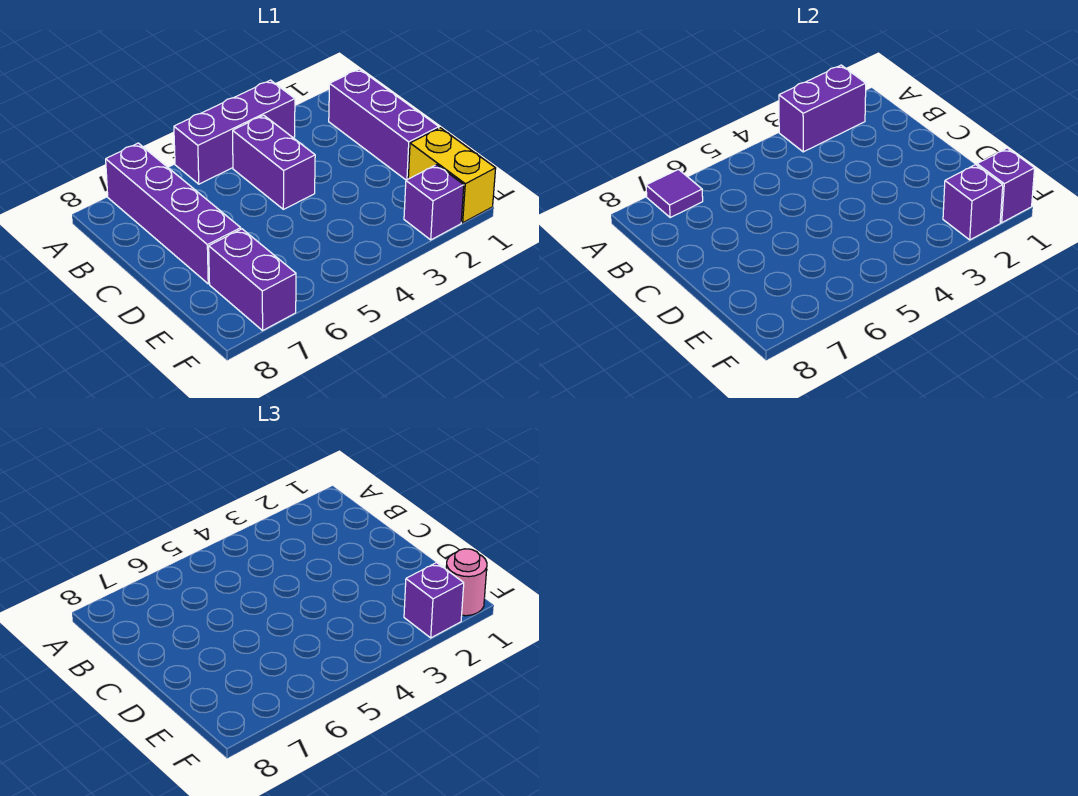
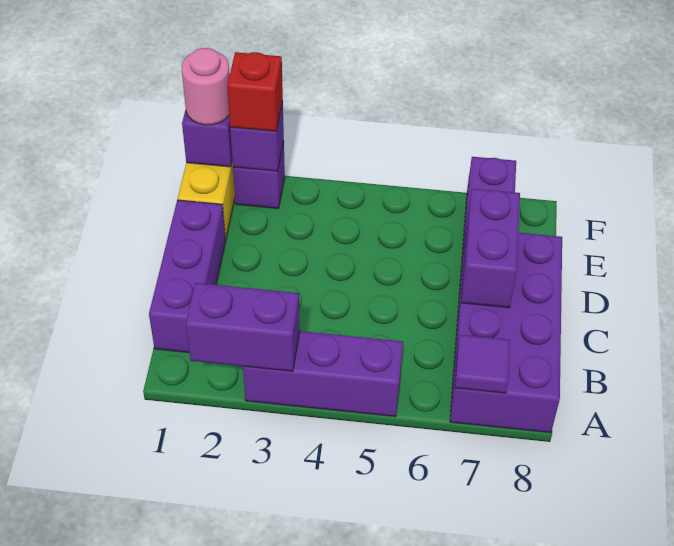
purple brick A7:D7 level 1 -> purple brick A7:D8 level 1
purple brick B4:C4 level 1 -> purple brick C7:D7 level 2
purple brick F2 level 3 -> red brick F2 level 3

